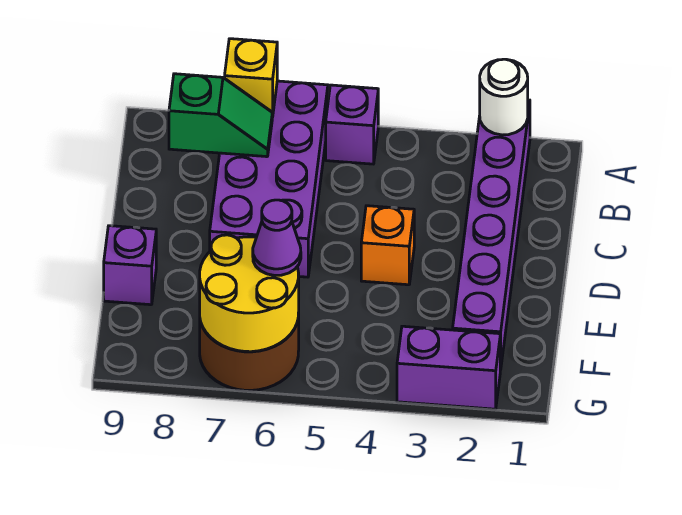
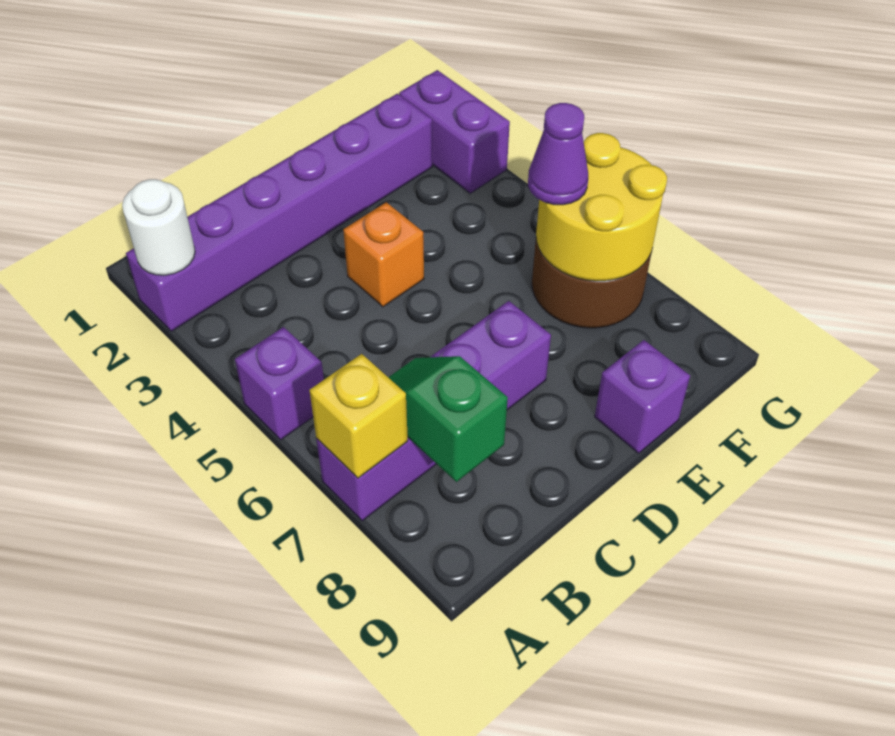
purple brick A6:D7 level 1 -> purple brick A7:D7 level 1

